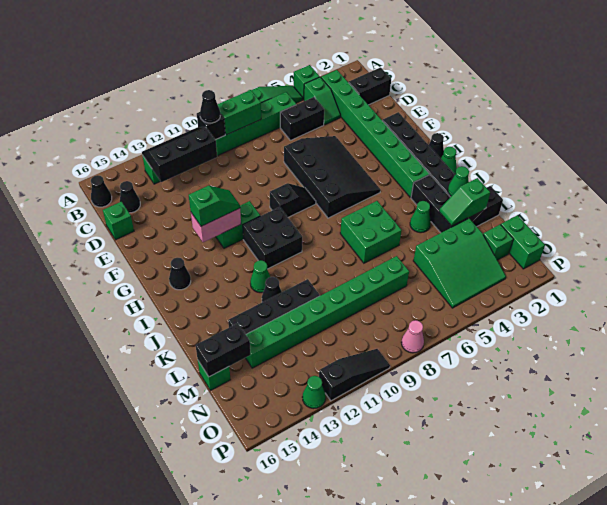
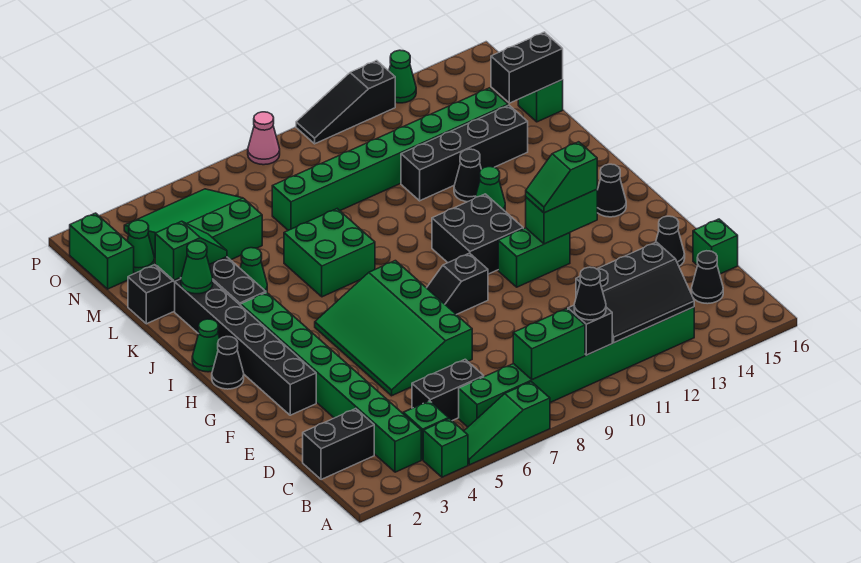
black cone B16 level 1 -> black cone E15 level 1
black slope E5:H7 level 1 top 7 -> green slope E5:H7 level 1 top 7
pink brick G12:G13 level 2 -> green brick G12:G13 level 2
green brick N2 level 1 -> green cone N2 level 1

